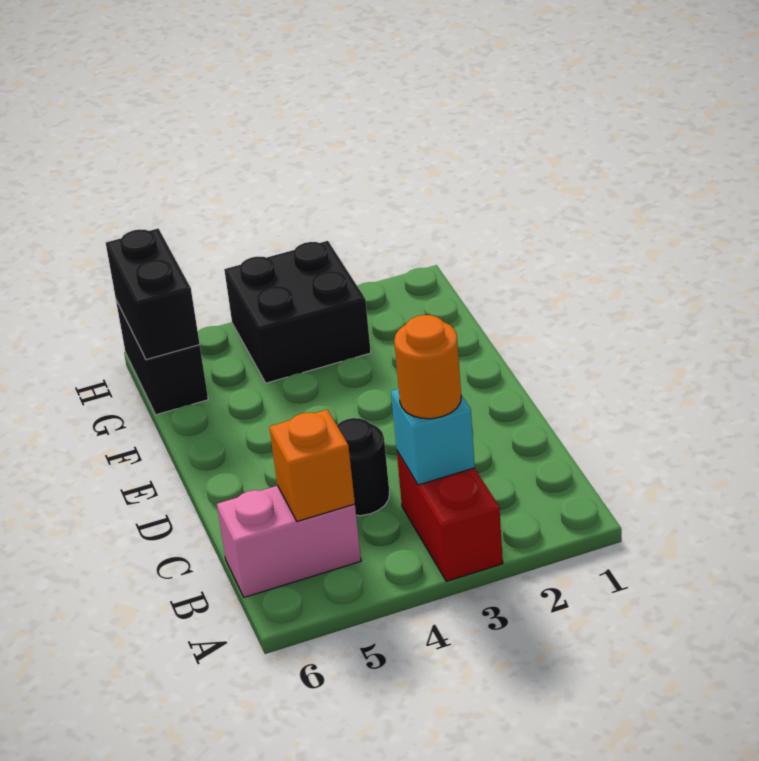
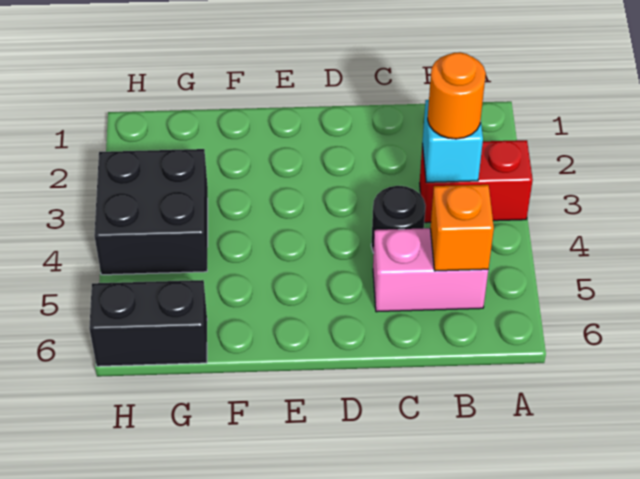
pink brick B5:B6 level 1 -> pink brick B5:C5 level 1
black brick G6:H6 level 2 -> none

